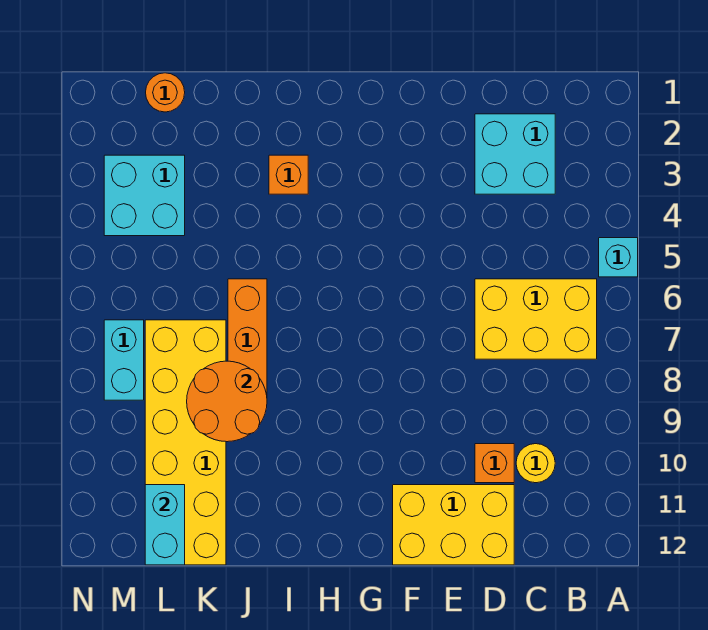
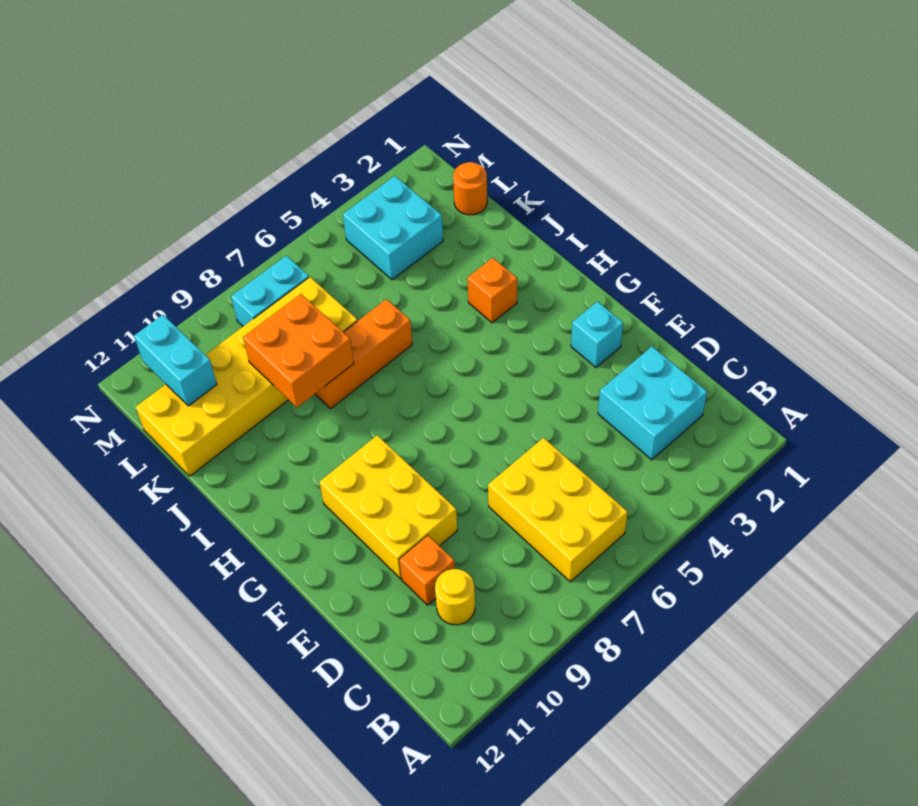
cyan brick A5 level 1 -> cyan brick F2 level 1
yellow brick D11:F12 level 1 -> yellow brick E9:G10 level 1
orange round brick J8:K9 level 2 -> orange brick J8:K9 level 2
cyan brick L11:L12 level 2 -> cyan brick L11:M11 level 2

